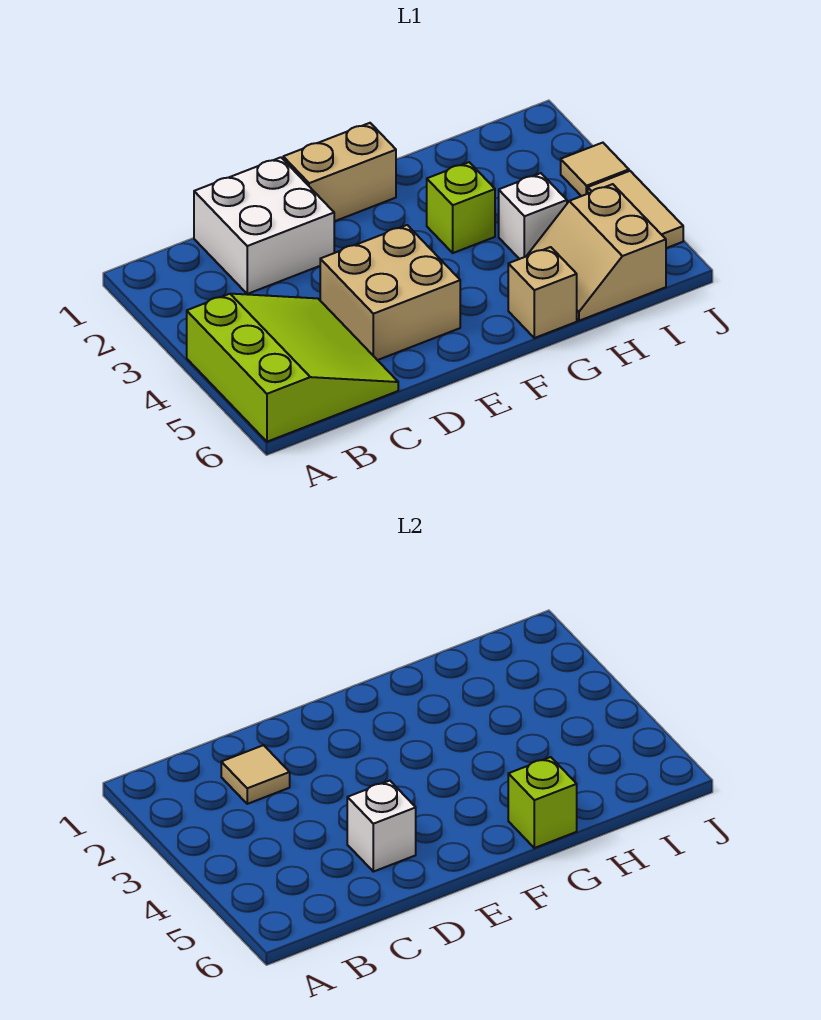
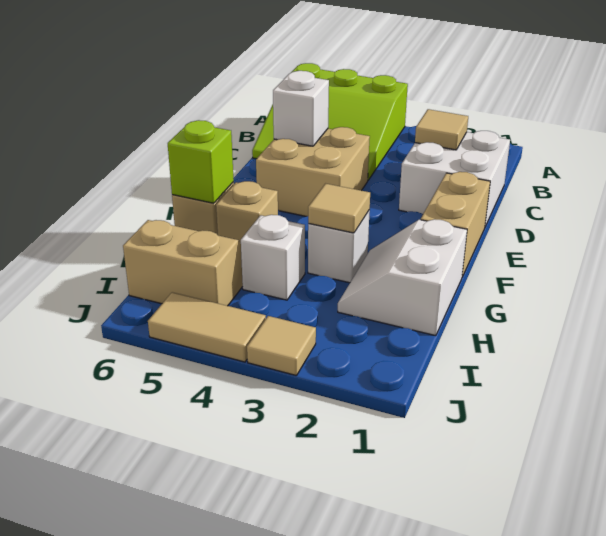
none -> white slope G1:H2 level 1 top 1
lime brick G3 level 1 -> white brick G3 level 1
none -> tan tile G3 level 2
none -> tan brick G5 level 1

